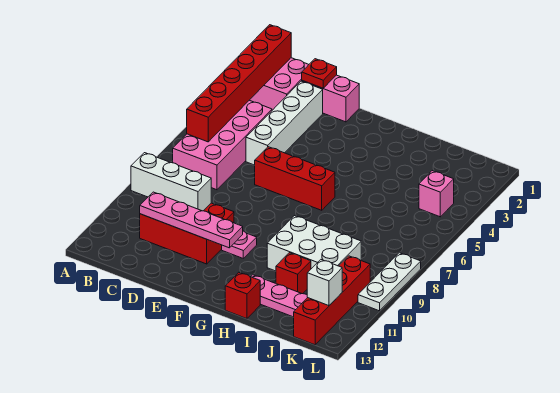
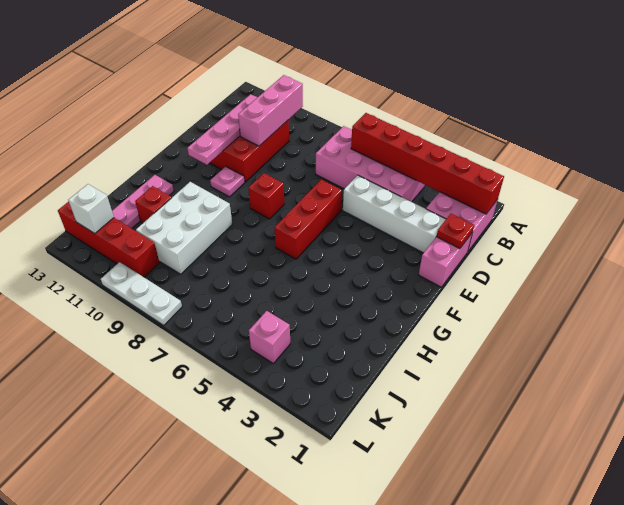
white brick B10:D10 level 2 -> pink brick B10:D10 level 2
red brick H13 level 1 -> red brick F8 level 1

